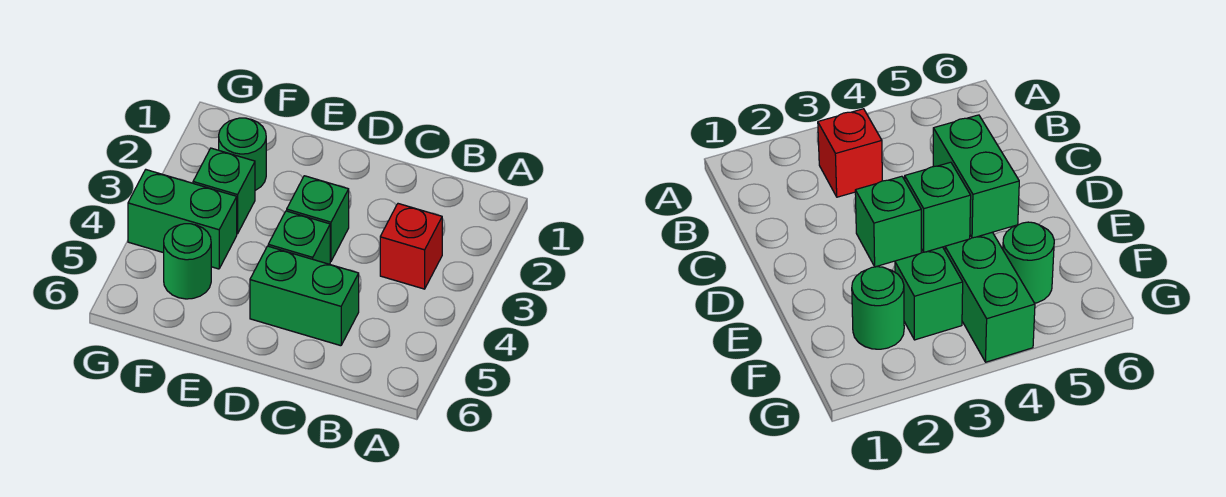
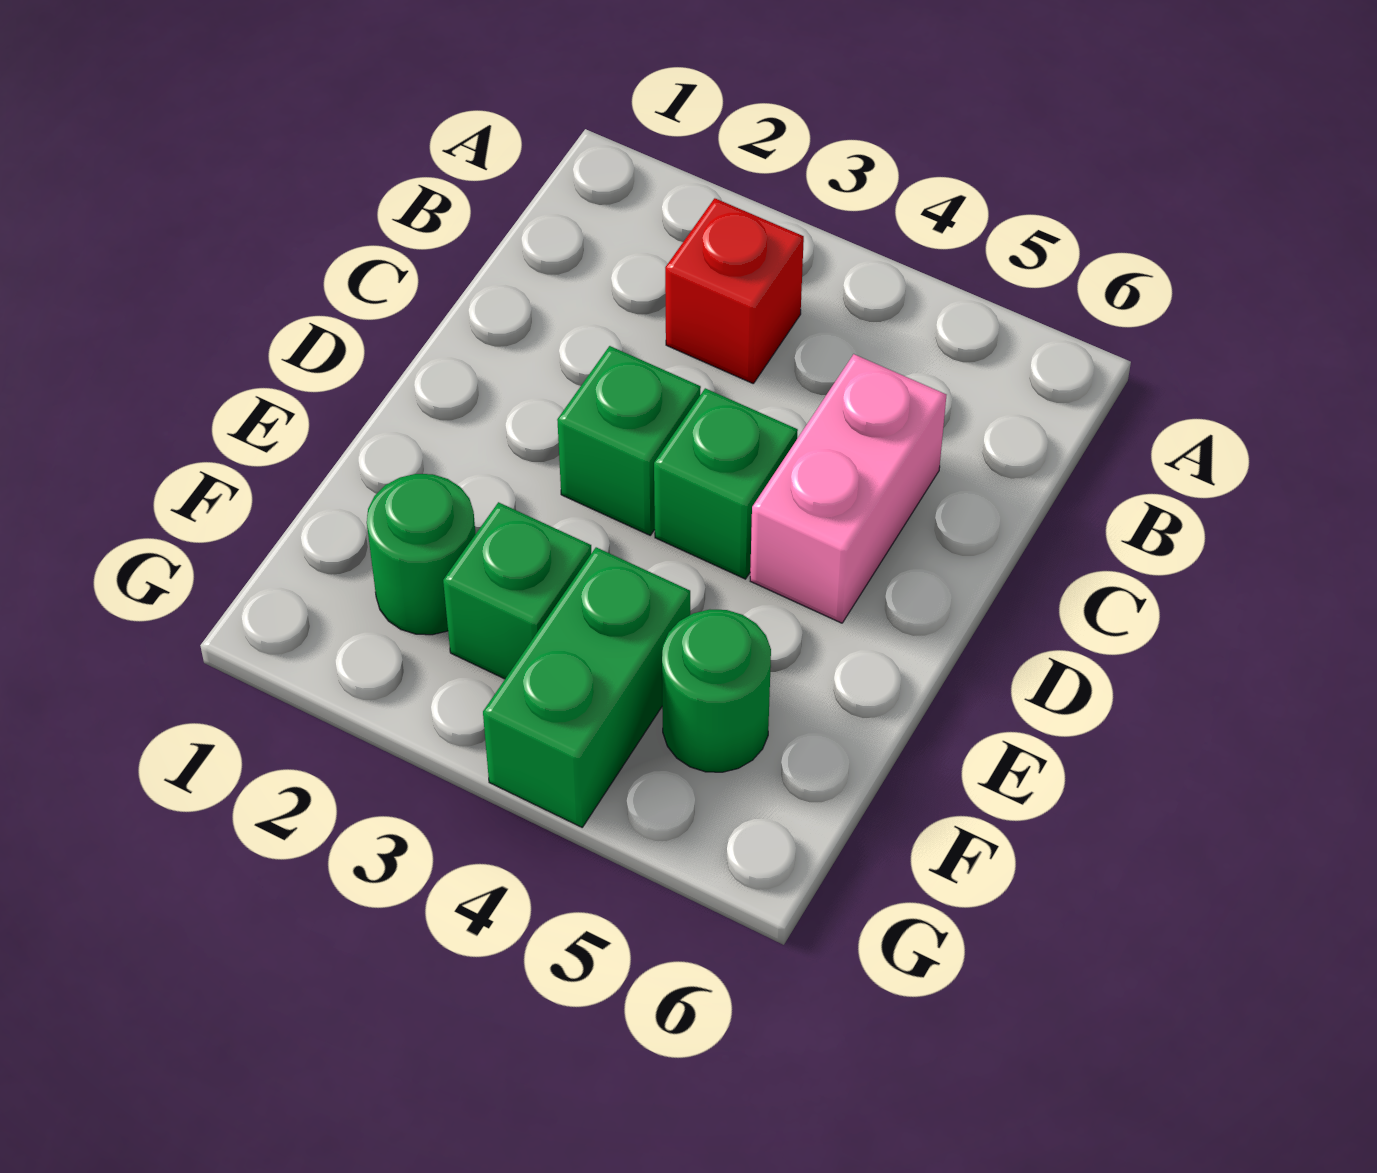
green brick C5:D5 level 1 -> pink brick C5:D5 level 1

